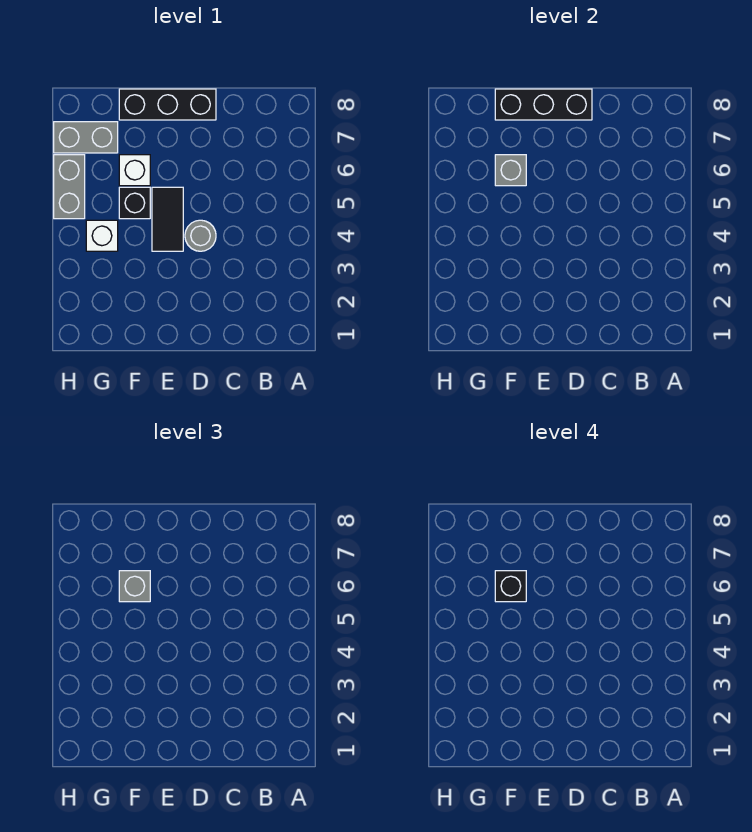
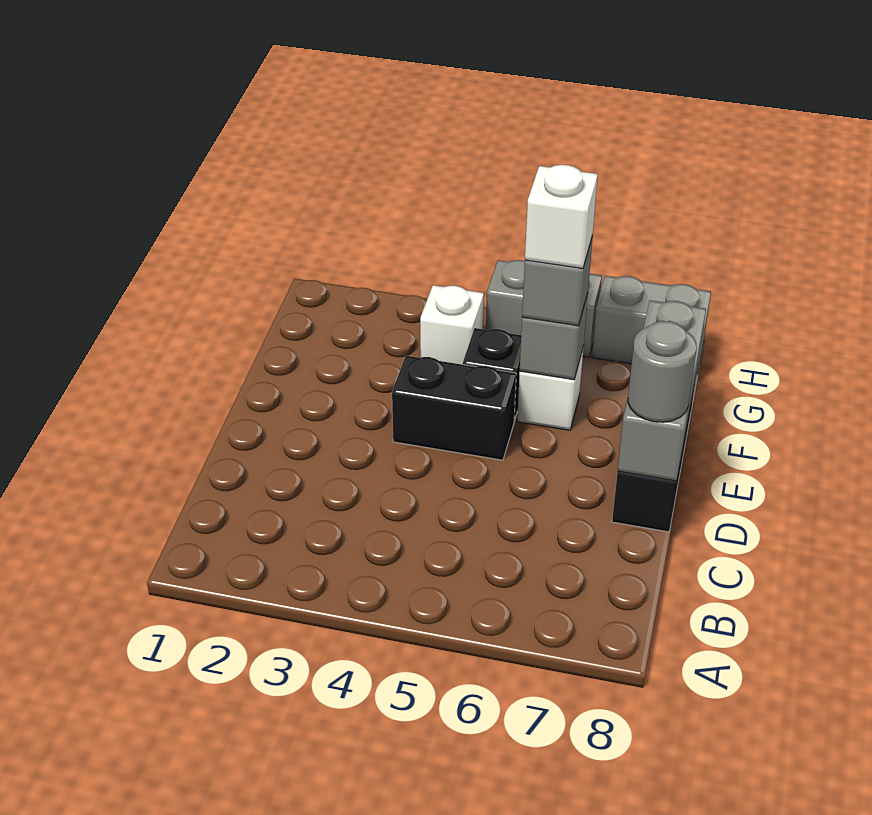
grey round brick D4 level 1 -> grey round brick D8 level 3
black brick D8:F8 level 2 -> grey brick D8:F8 level 2
black tile E4:E5 level 1 -> black brick E4:E5 level 1
black brick F6 level 4 -> white brick F6 level 4
grey brick G7:H7 level 1 -> grey brick H7:H8 level 1

